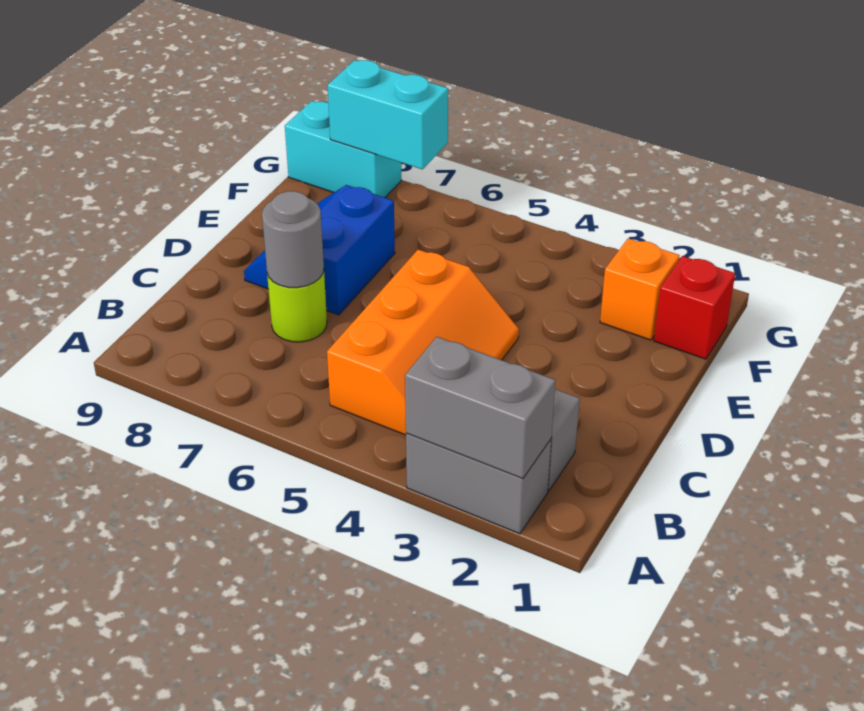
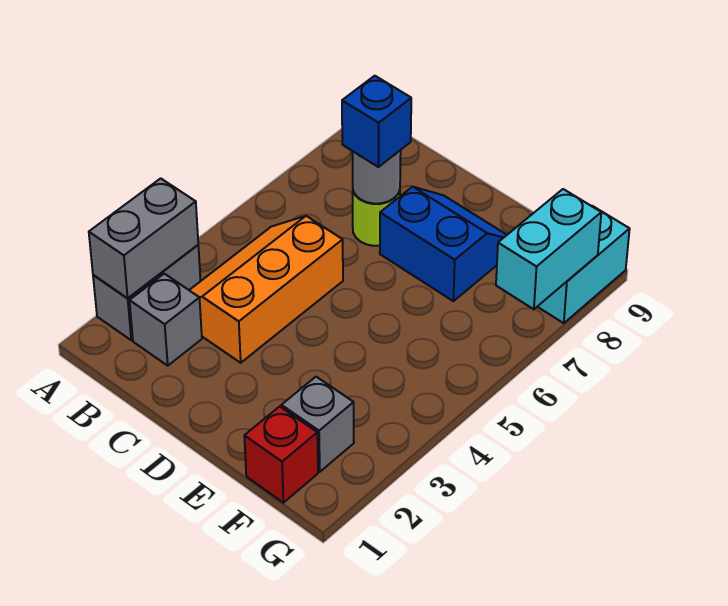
orange slope B4:D5 level 1 top 5 -> orange slope B3:C5 level 1 top C
none -> blue brick C7 level 3
orange brick F2 level 1 -> grey brick F2 level 1

